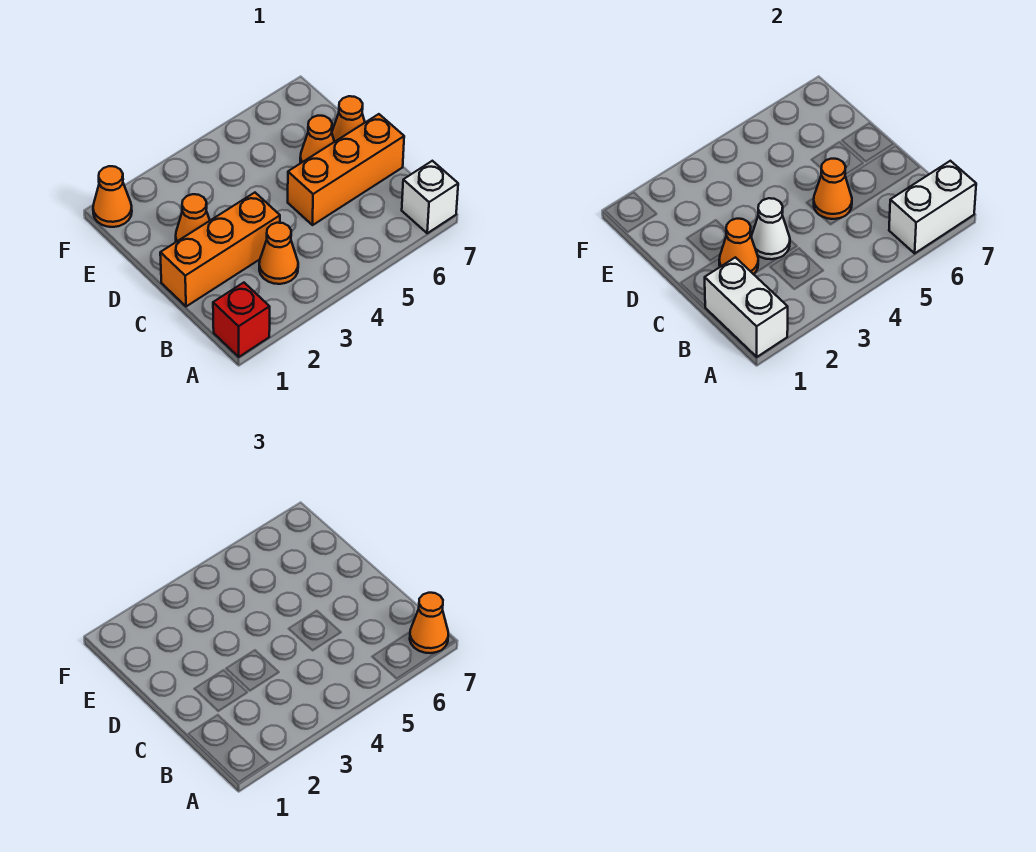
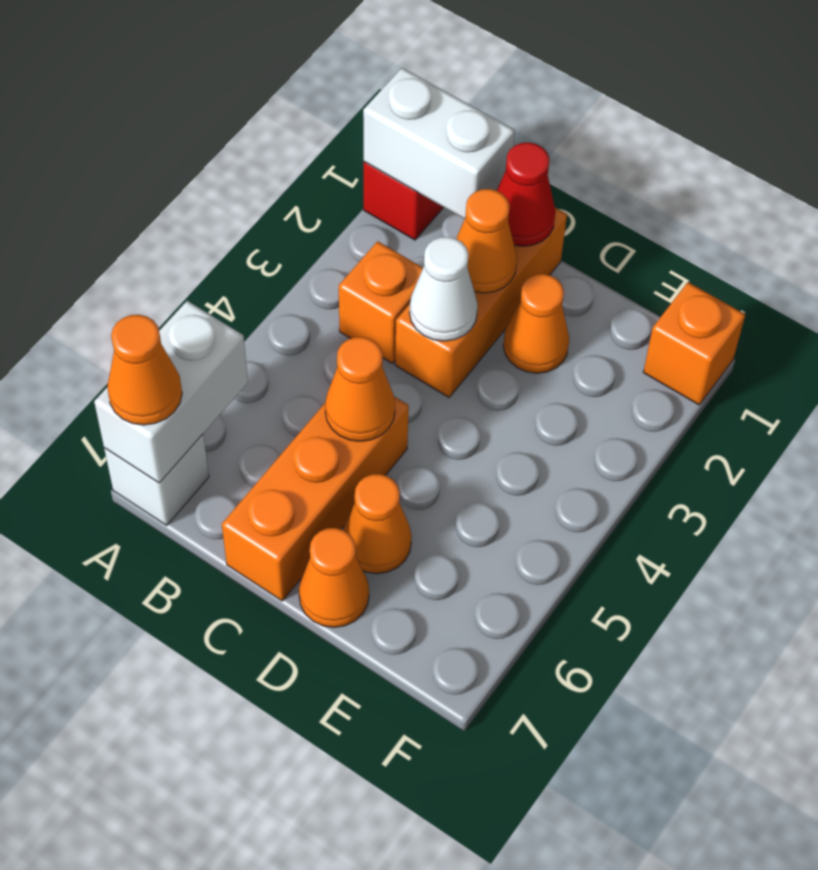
orange cone B3 level 1 -> orange brick B3 level 1
none -> red cone C1 level 2
orange cone F1 level 1 -> orange brick F1 level 1

